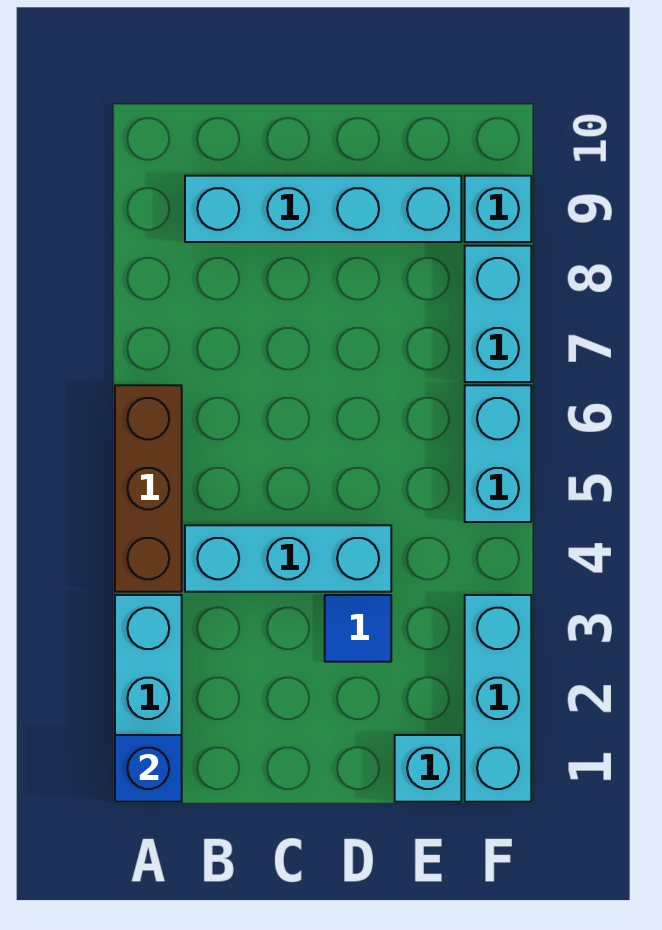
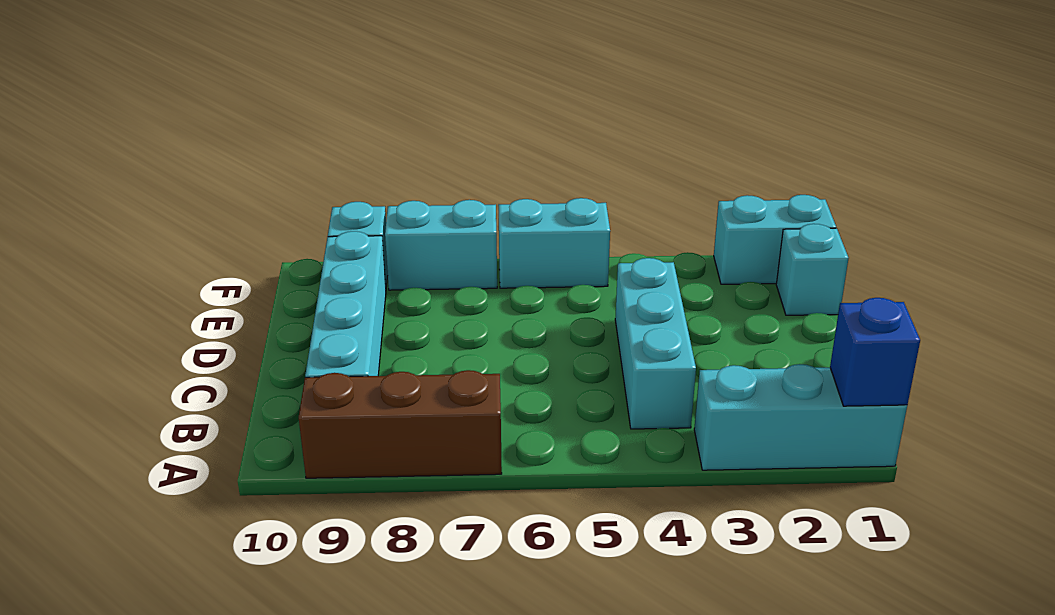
brown brick A4:A6 level 1 -> brown brick A7:A9 level 1
blue tile D3 level 1 -> none
cyan brick F1:F3 level 1 -> cyan brick F1:F2 level 1

